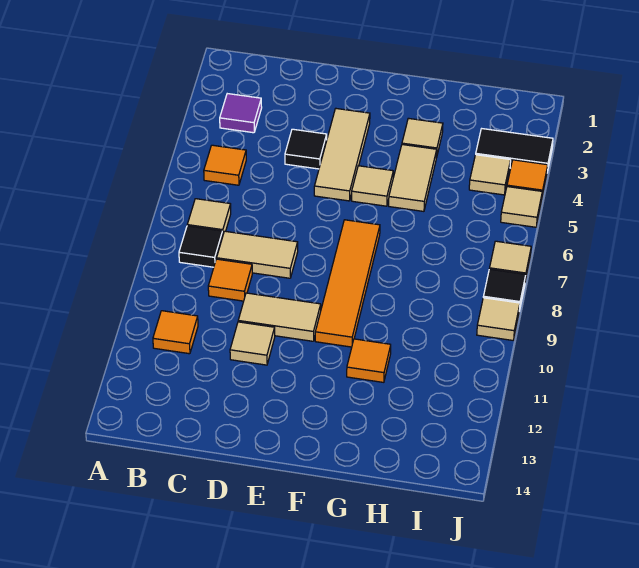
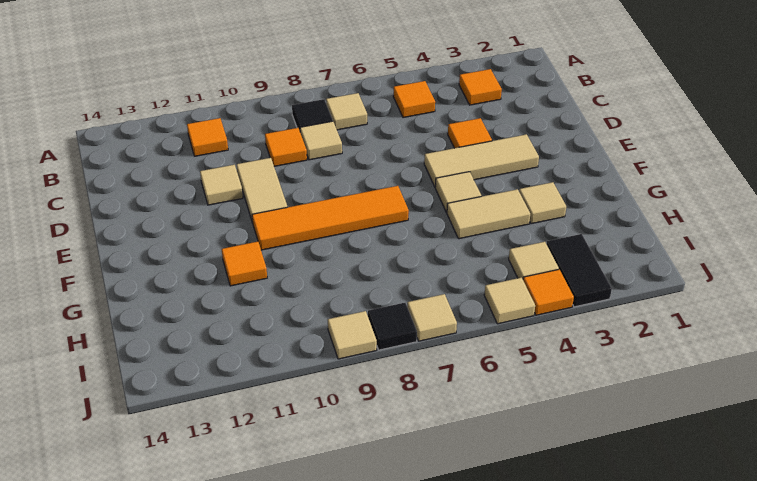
purple tile B3 level 1 -> orange tile B3 level 1
tan tile C8:D8 level 1 -> tan tile C8 level 1
black tile D4 level 1 -> orange tile D4 level 1

